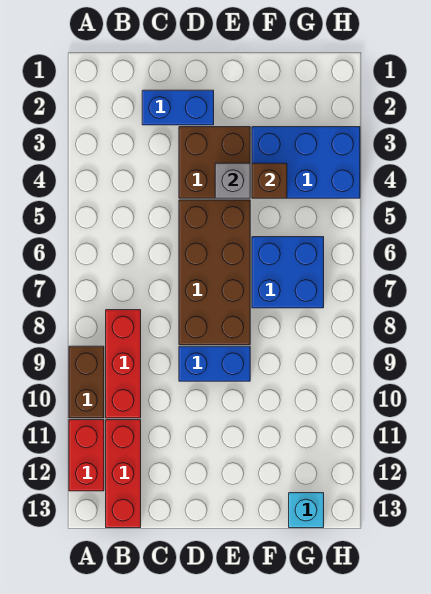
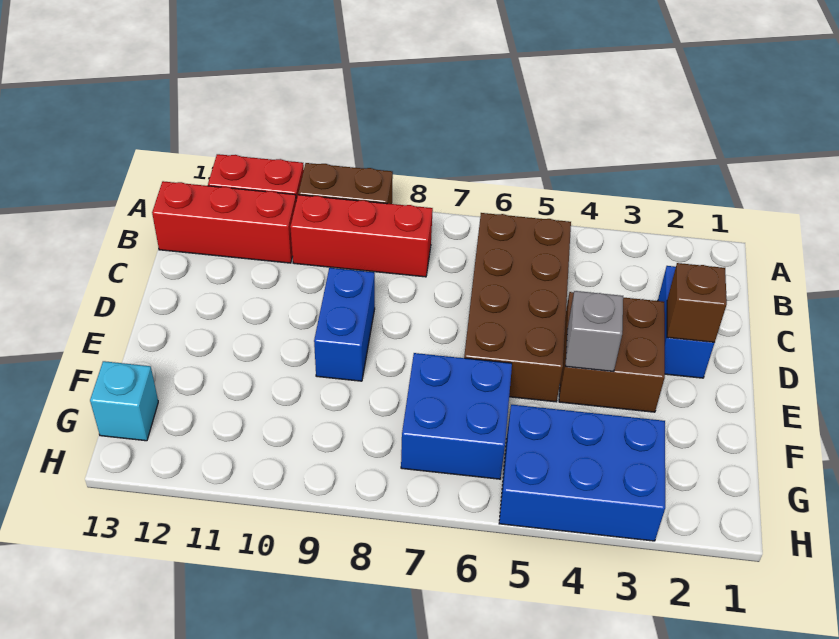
brown brick D5:E8 level 1 -> brown brick B5:E6 level 1
blue brick F3:H4 level 1 -> blue brick G3:H5 level 1
brown brick F4 level 2 -> brown brick D2 level 2

